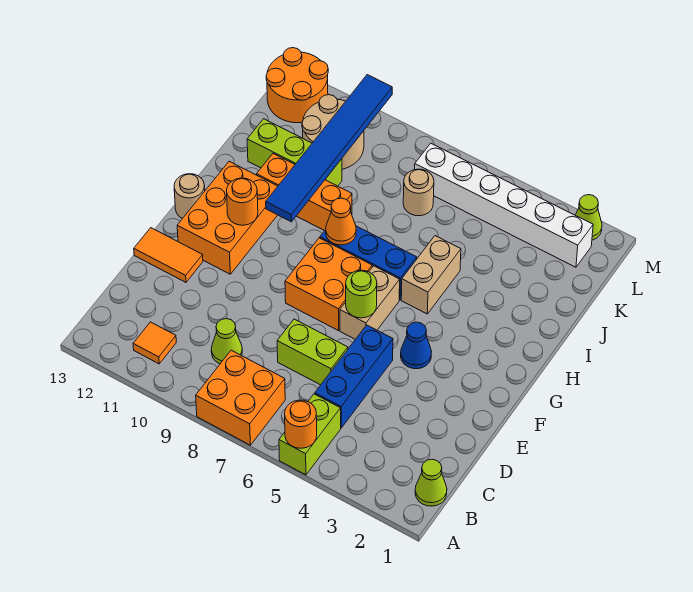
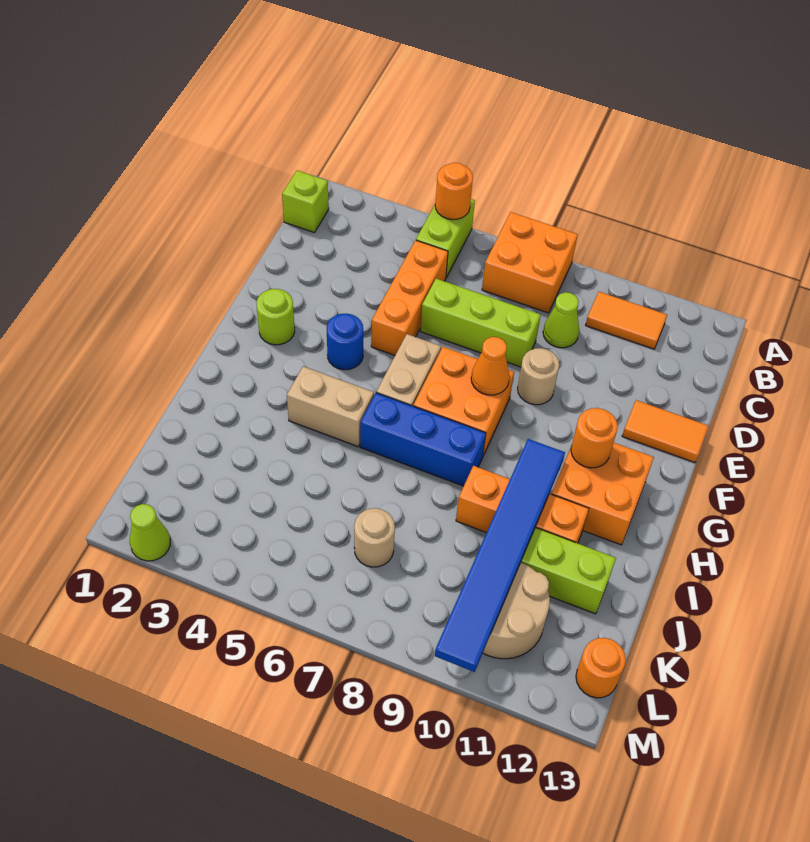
lime cone B1 level 1 -> lime brick B1 level 1
orange tile B11 level 1 -> orange tile B10:B11 level 1
blue brick C5:E5 level 1 -> orange brick C5:E5 level 1
lime brick D6:D7 level 1 -> lime brick D6:D8 level 1
blue cone F4 level 1 -> blue round brick F4 level 1
lime round brick F6 level 2 -> lime round brick F2 level 1
orange brick F11:H12 level 1 -> orange brick G11:H12 level 1
tan round brick G13 level 1 -> tan round brick E9 level 1
tan brick H5:I5 level 1 -> tan brick H4:H5 level 1
orange cone H8 level 2 -> orange cone F8 level 2
white brick L2:L7 level 1 -> none
orange round brick L12:M13 level 1 -> orange round brick L13 level 1

